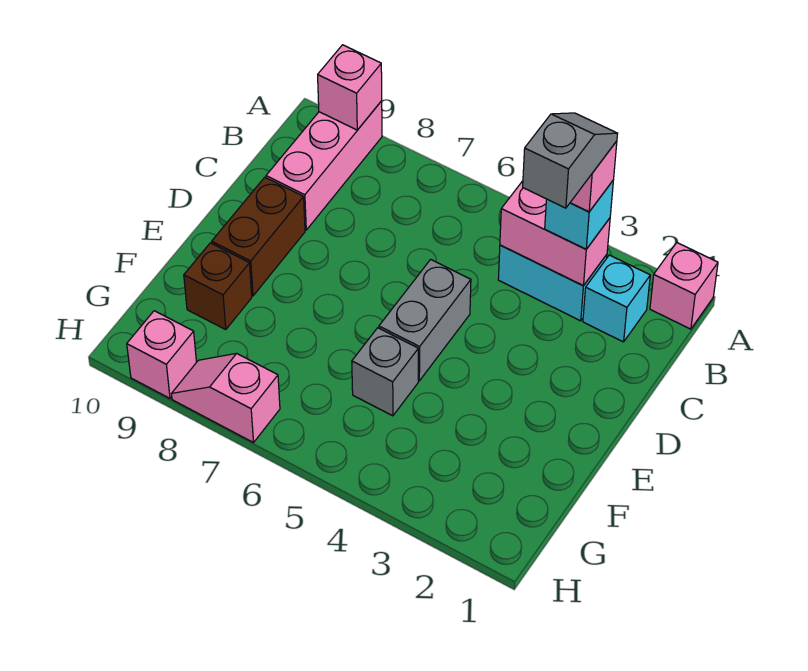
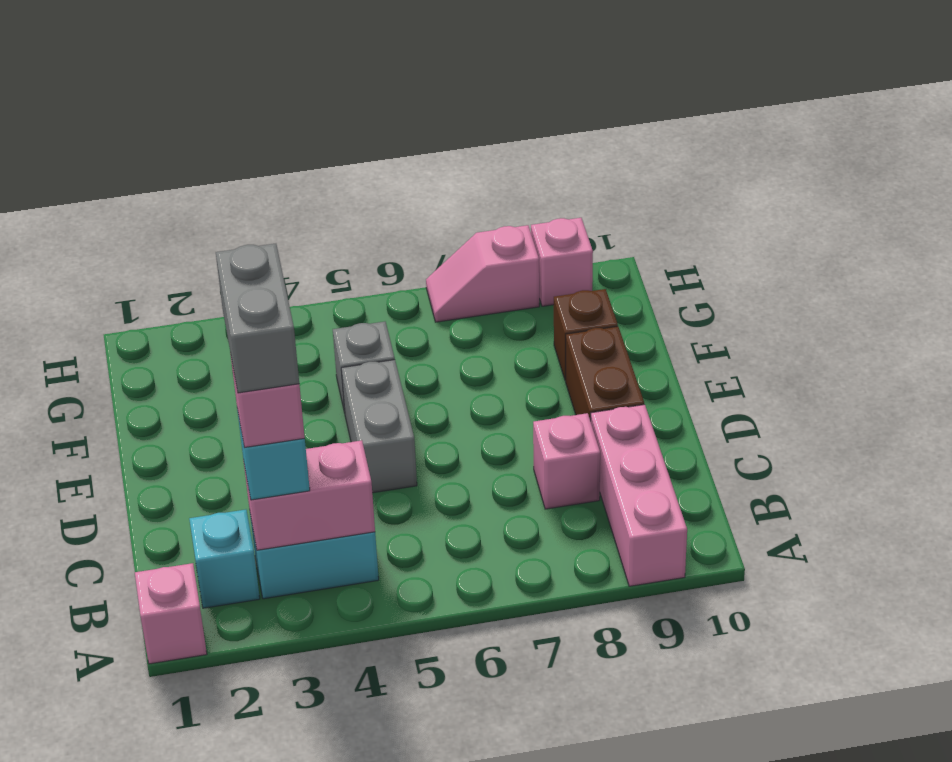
pink brick A9 level 2 -> pink brick C8 level 1
grey slope B3:C3 level 5 top C -> grey brick B3:C3 level 5
pink slope H7:H8 level 1 top 7 -> pink slope H7:H8 level 1 top 8

